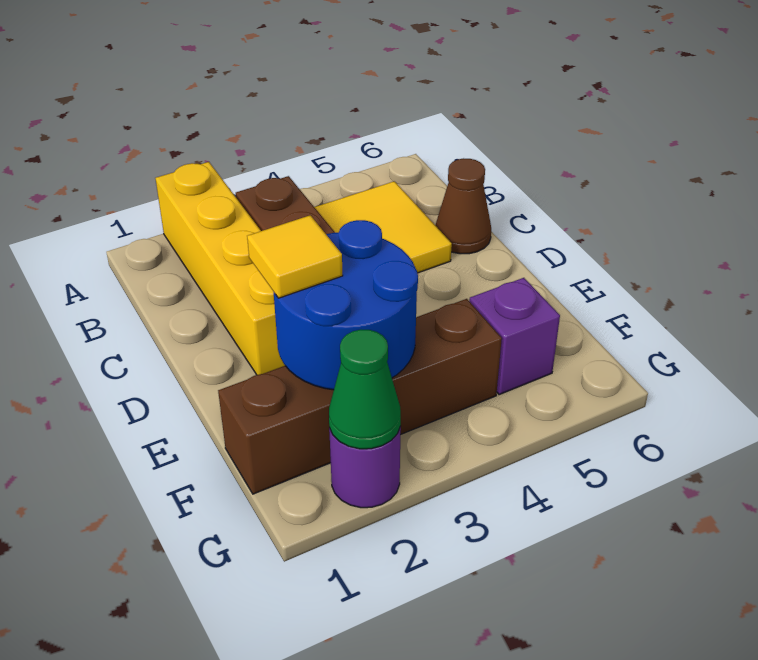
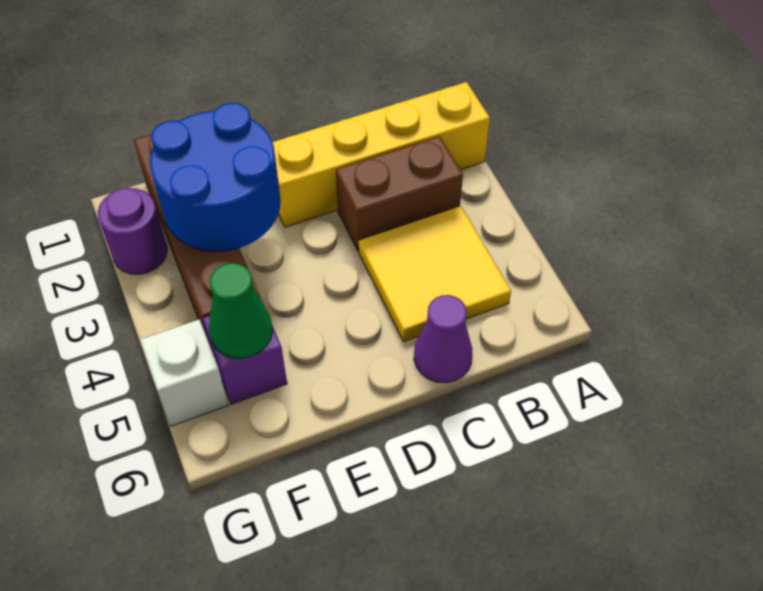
brown cone C6 level 1 -> purple cone C6 level 1
yellow tile E2 level 3 -> none
green cone G2 level 2 -> green cone F5 level 2
none -> white brick G5 level 1

